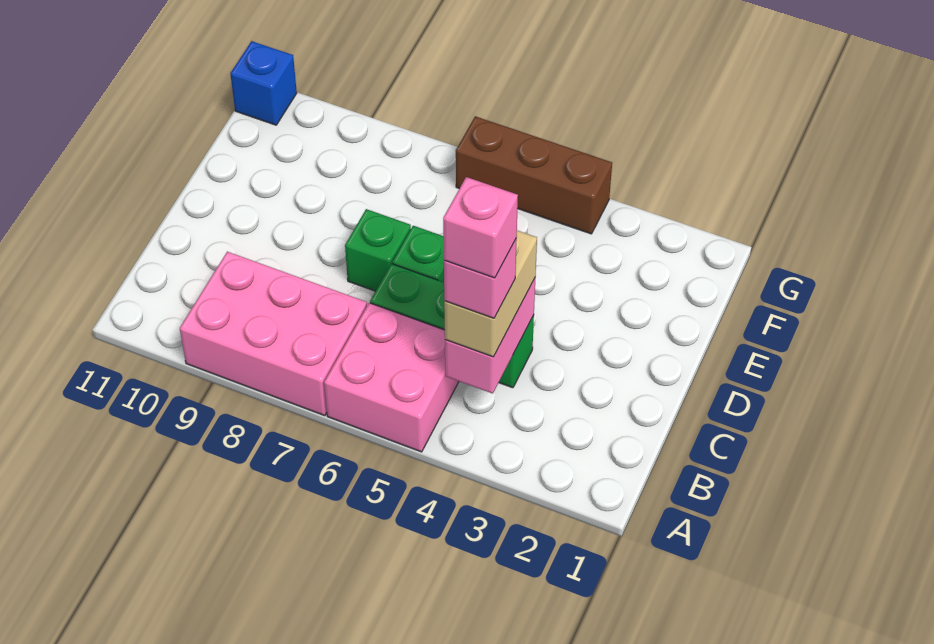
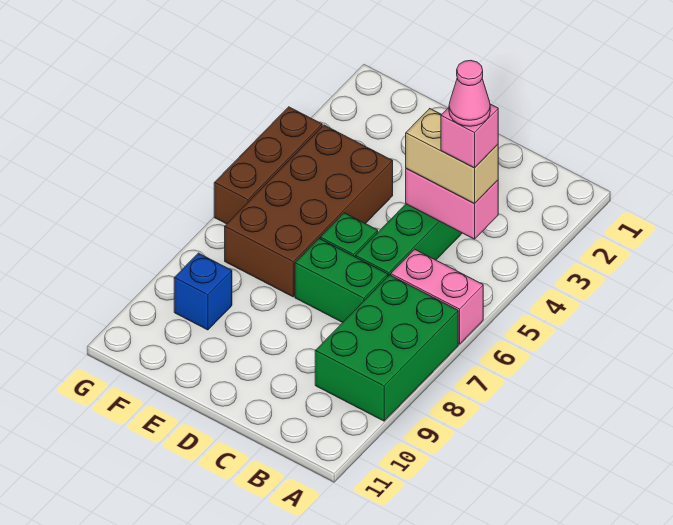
pink brick A5:B6 level 1 -> pink brick A6:B6 level 1
pink brick A7:B9 level 1 -> green brick A7:B9 level 1
pink brick B4 level 5 -> pink cone B4 level 5
green brick D7 level 1 -> green brick C7:D7 level 1
none -> brown brick E4:F7 level 1
blue brick G11 level 1 -> blue brick F9 level 1

